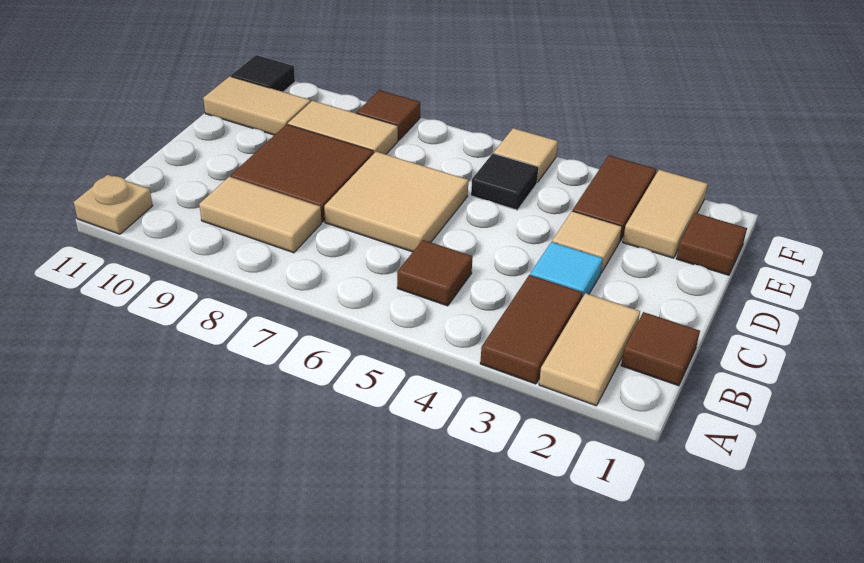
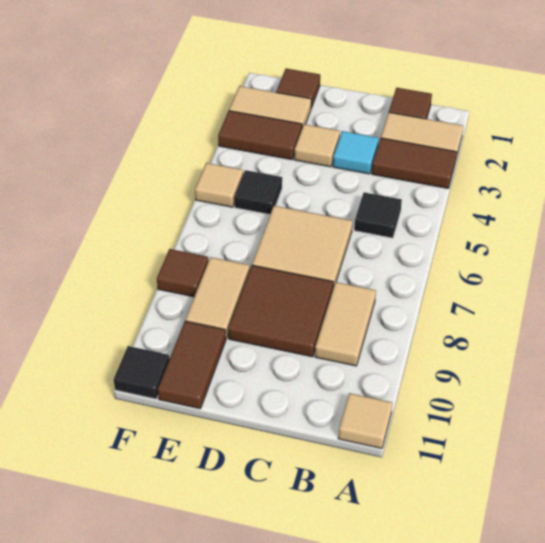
tan plate A11 level 1 -> tan tile A11 level 1
brown tile B5 level 1 -> black tile B5 level 1
tan tile E10:E11 level 1 -> brown tile E10:E11 level 1

